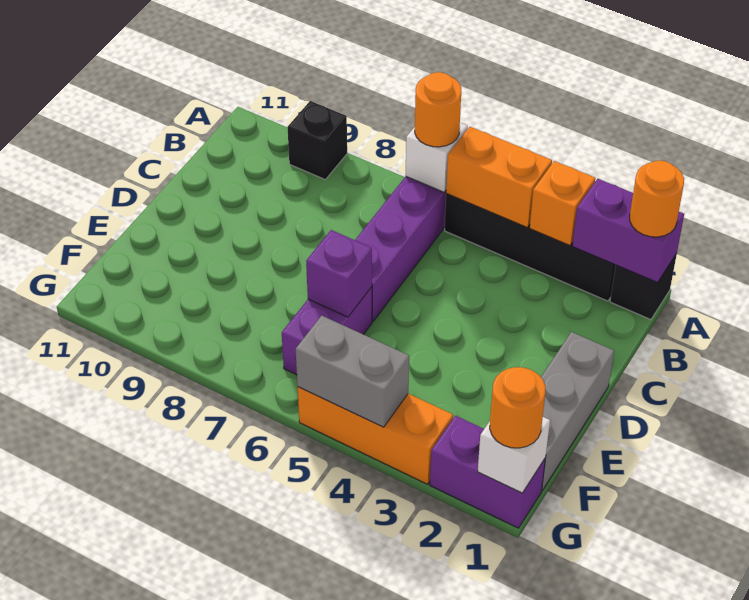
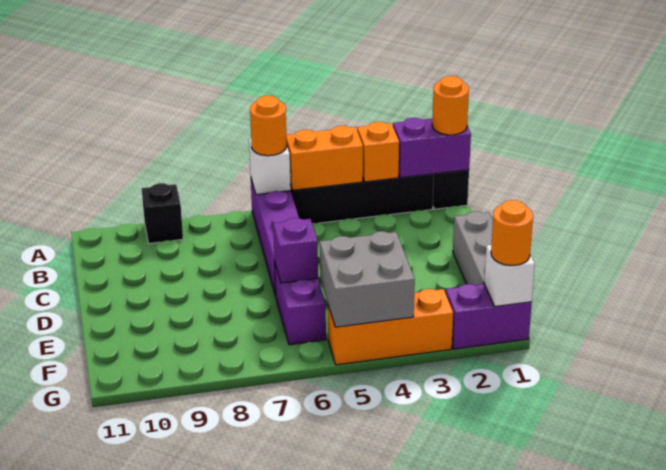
grey brick G4:G5 level 2 -> grey brick F4:G5 level 2

